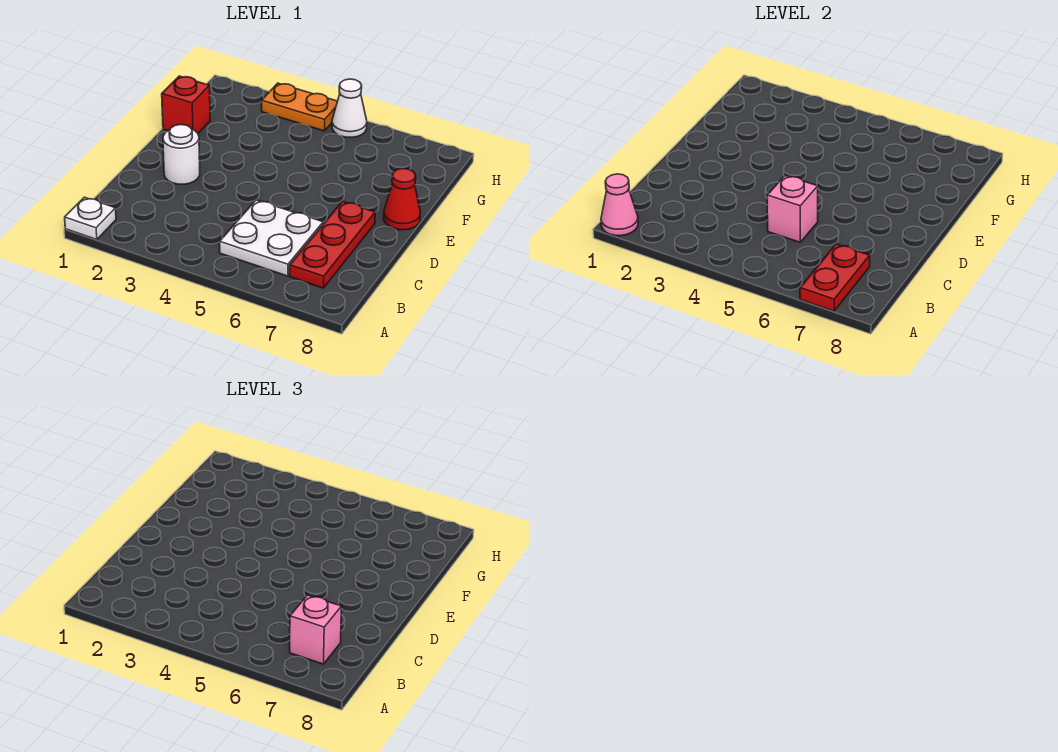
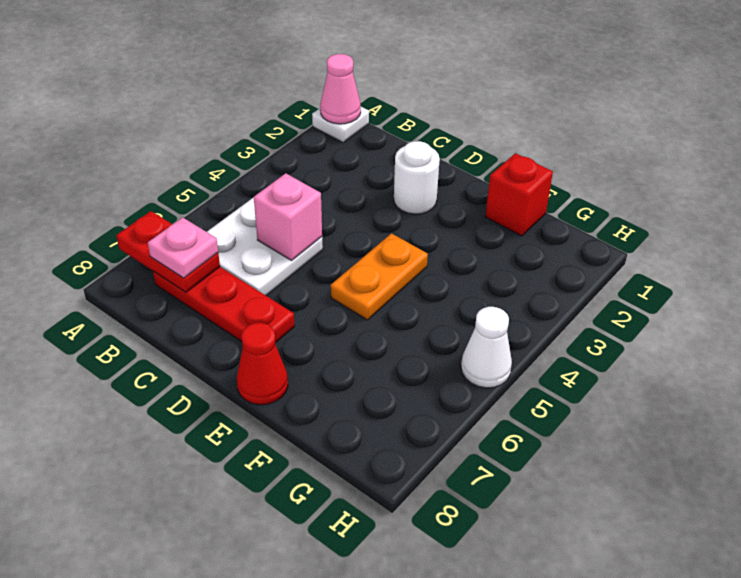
pink brick B7 level 3 -> pink plate B7 level 3
orange plate H3:H4 level 1 -> orange plate E4:E5 level 1

